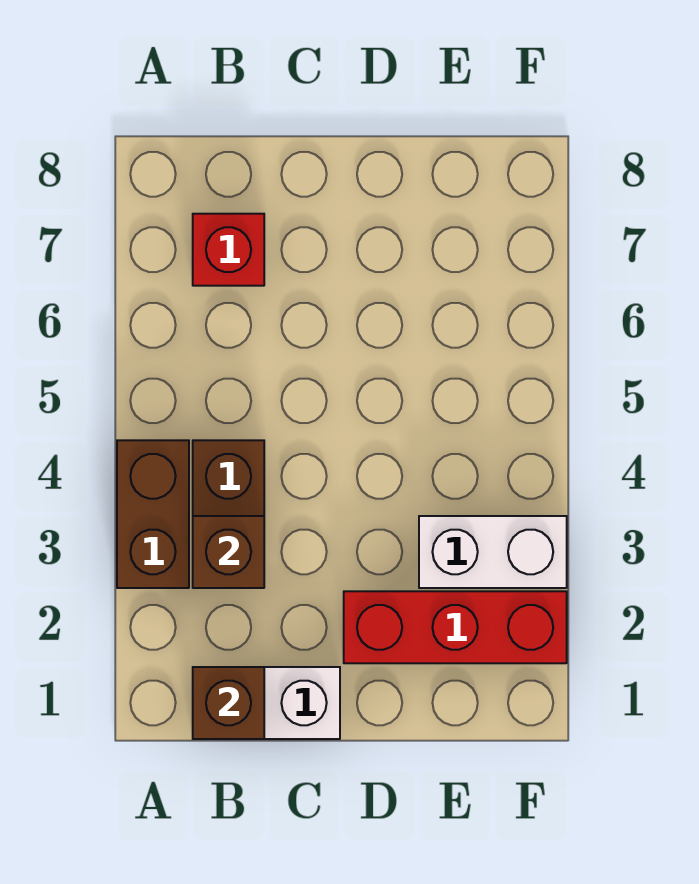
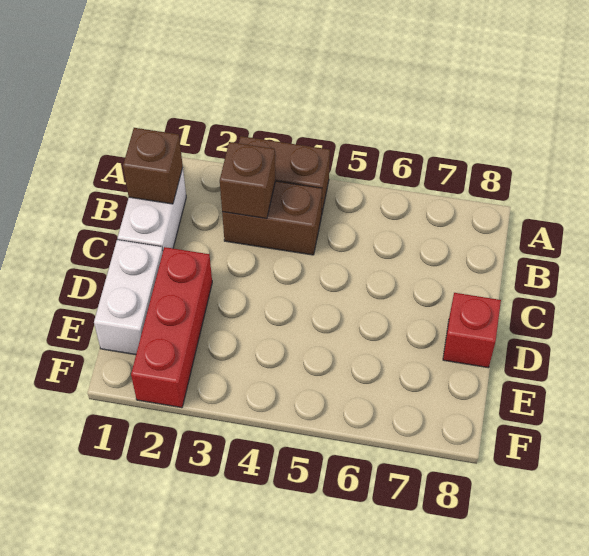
red brick B7 level 1 -> red brick D8 level 1
white brick E3:F3 level 1 -> white brick D1:E1 level 1

